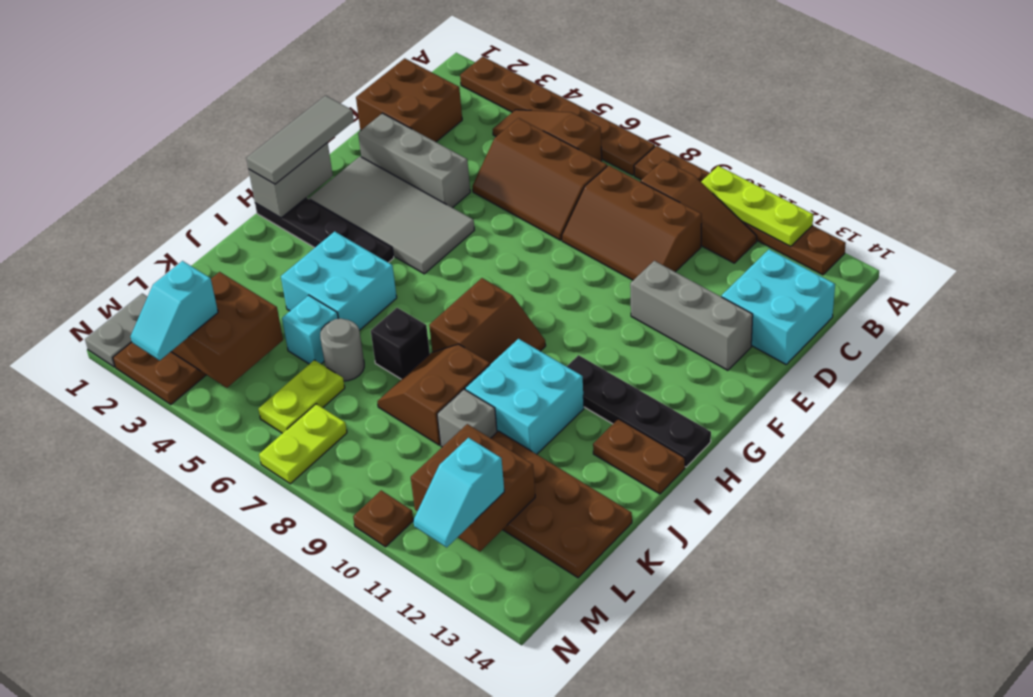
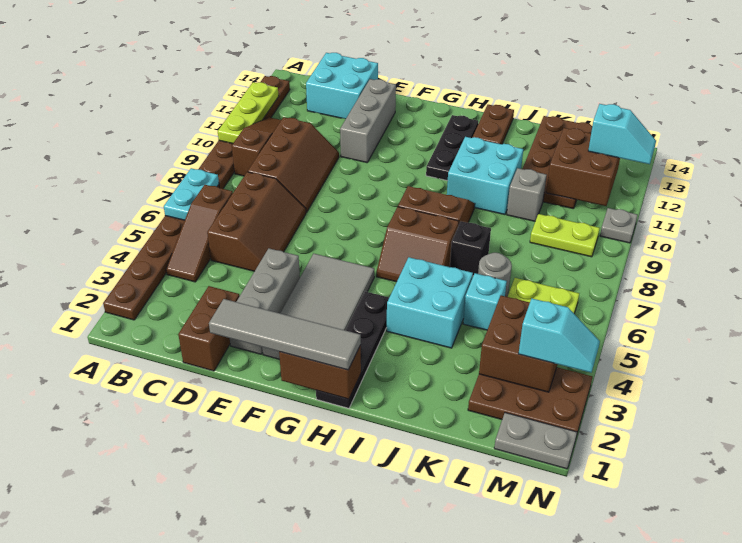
none -> cyan plate A6:A7 level 2
brown brick C1:D2 level 1 -> brown brick D1:D2 level 1
grey tile F1:H1 level 3 -> grey tile E1:H1 level 3
grey brick G1:H1 level 2 -> brown brick G1:H1 level 2
black plate H11:H14 level 1 -> black plate H11:H13 level 1
brown slope J8:K9 level 1 top 9 -> brown slope H6:I7 level 1 top 7
lime plate M7:N7 level 1 -> lime plate L9:M9 level 1
brown plate N10 level 1 -> grey plate N10 level 1

